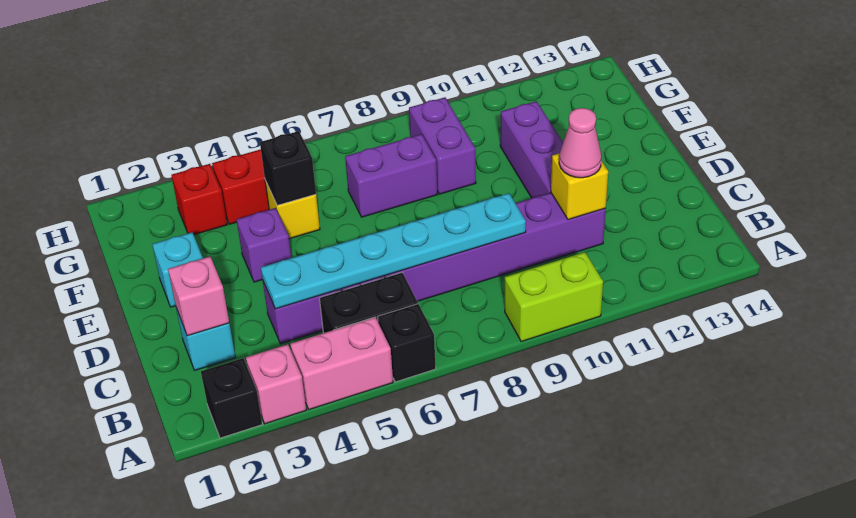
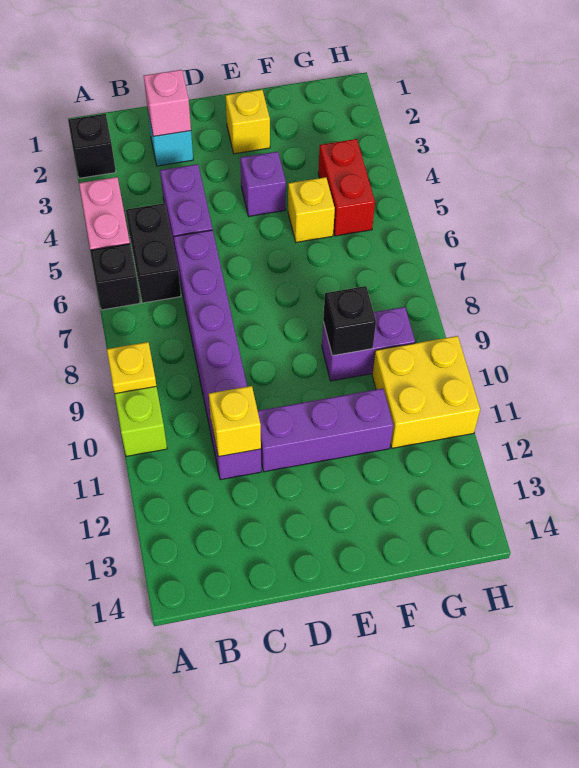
pink brick A3 level 1 -> none
none -> yellow plate A9 level 2
cyan plate C4:C9 level 2 -> none
pink cone C11 level 3 -> none
cyan brick E2 level 1 -> yellow brick E2 level 1
black brick F5 level 2 -> black brick F9 level 2
purple brick F7:F8 level 1 -> none
red brick G3 level 1 -> none
none -> yellow brick G10:H11 level 1

